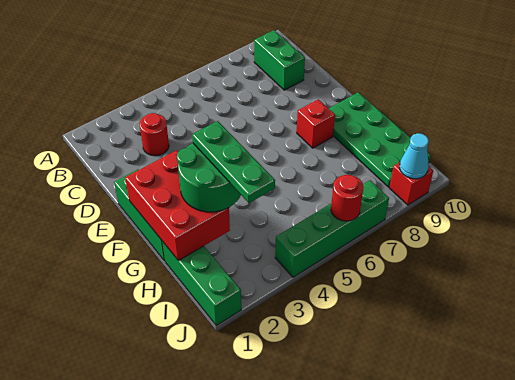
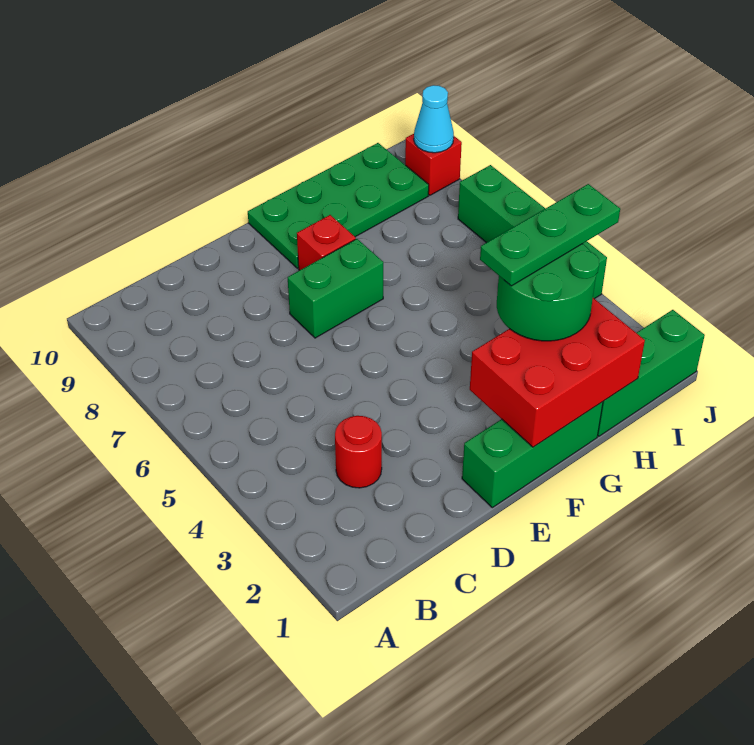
green brick B9:C9 level 1 -> green brick E7:F7 level 1
red round brick J6 level 2 -> none

